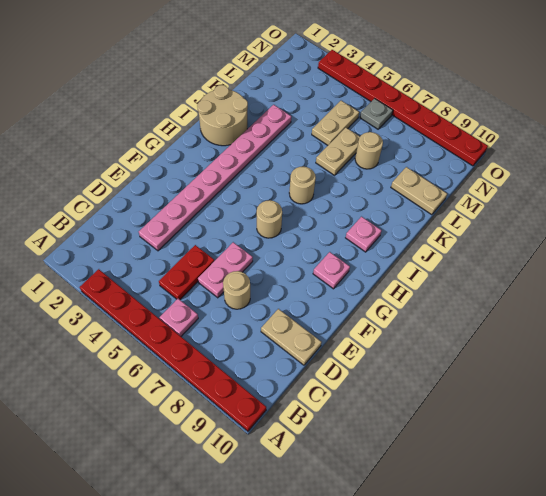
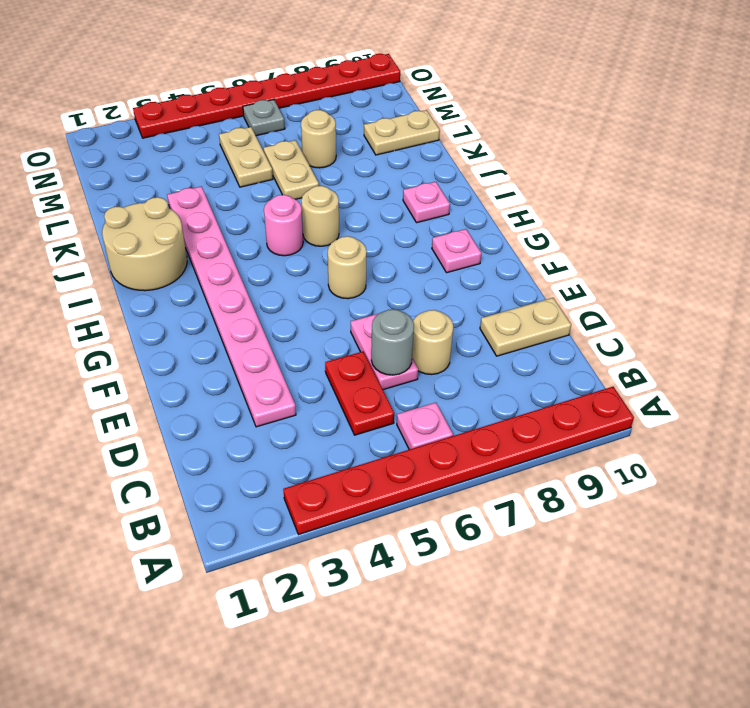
none -> grey round brick D6 level 2
none -> pink round brick I5 level 1

